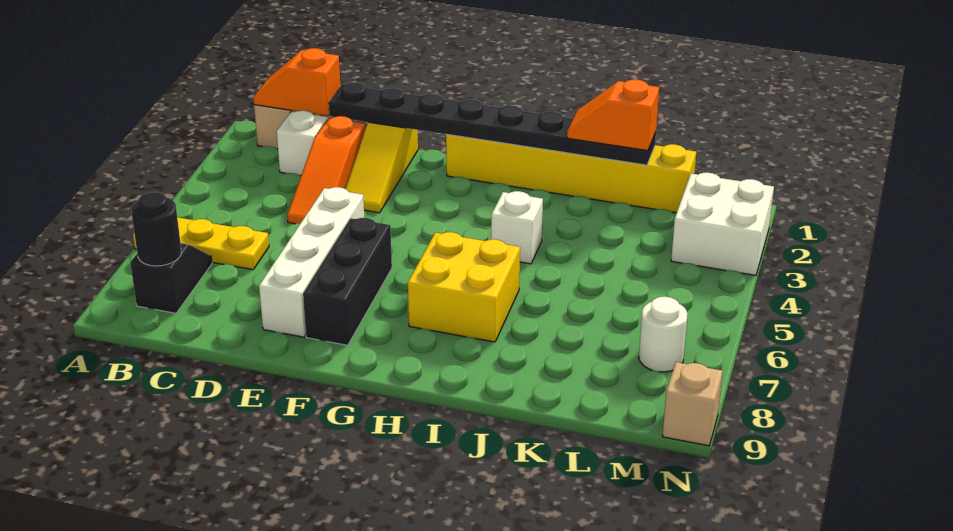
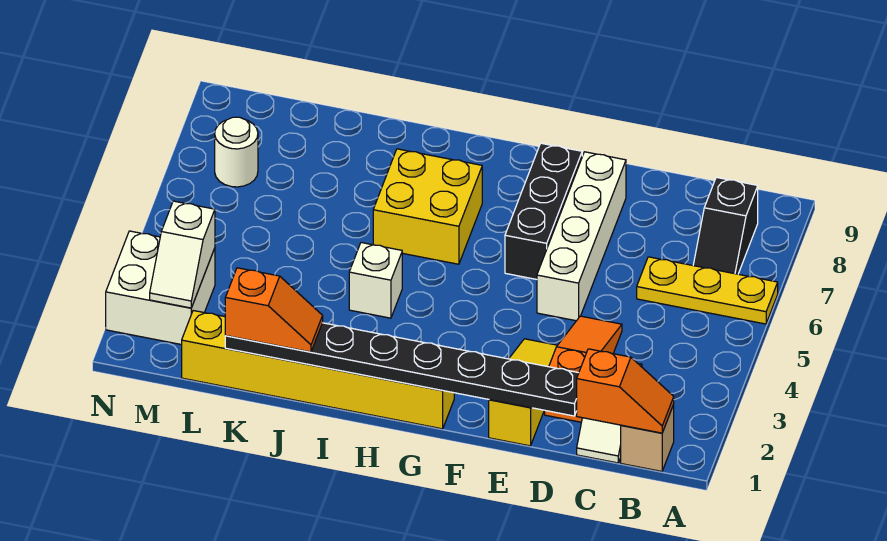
black round brick B8 level 2 -> none
none -> white slope M2:M3 level 2 top 3
tan brick N9 level 1 -> none

